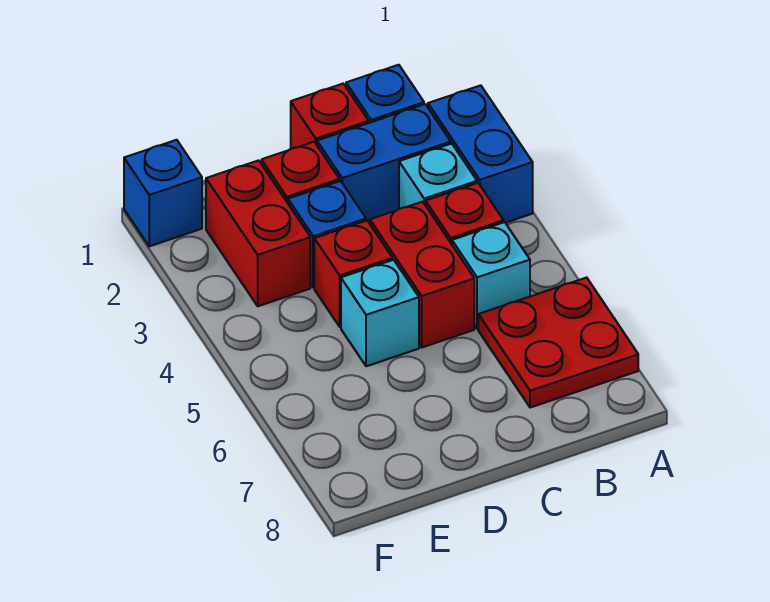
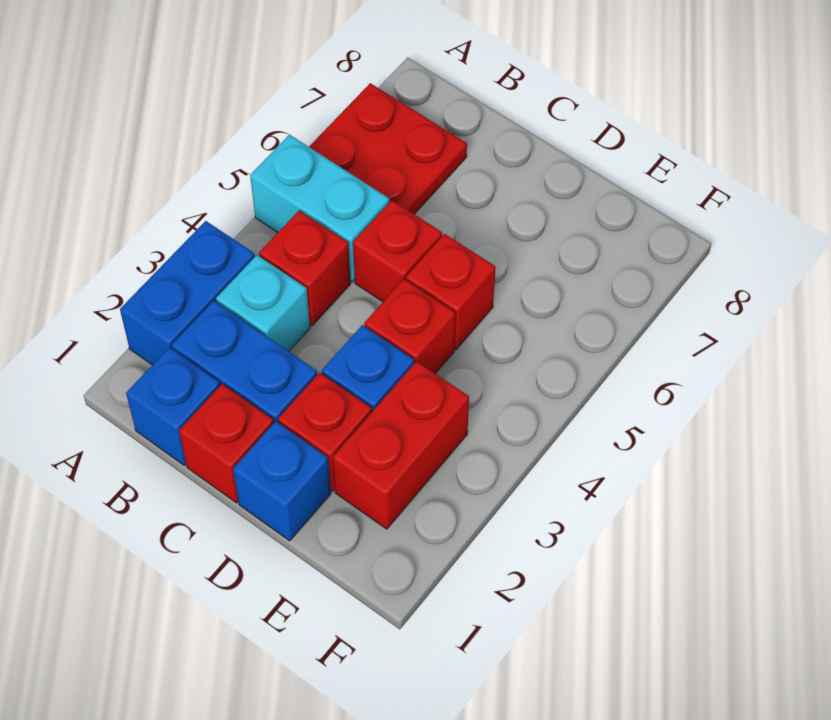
cyan brick B5 level 1 -> cyan brick A5:B5 level 1
red brick C4:C5 level 1 -> red brick C5 level 1
cyan brick D5 level 1 -> red brick D5 level 1
blue brick F1 level 1 -> blue brick D1 level 1

